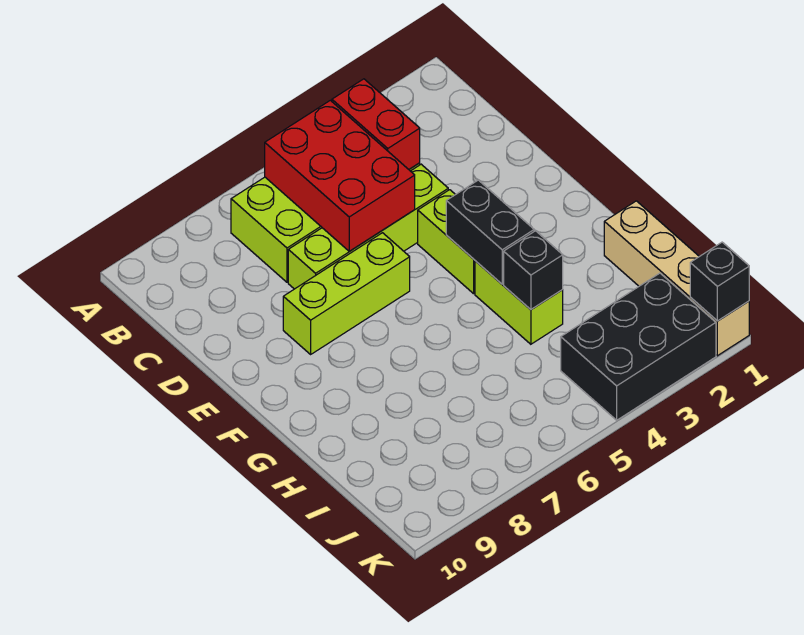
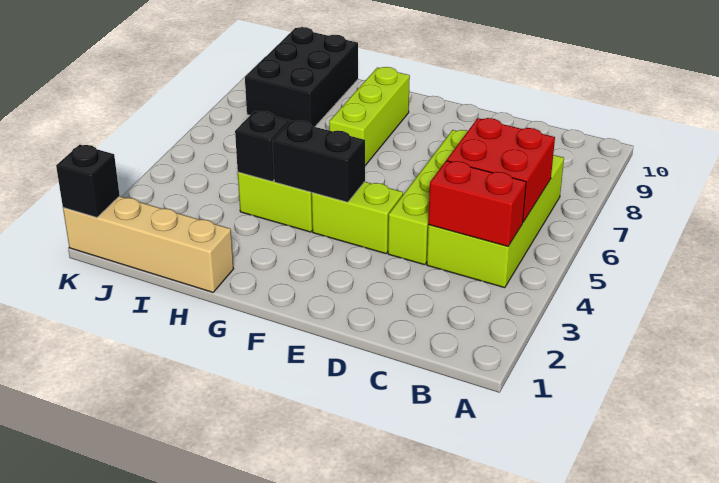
red brick B5:D6 level 2 -> red brick B5:C6 level 2
lime brick E6:E8 level 1 -> lime brick G7:G9 level 1
black brick J2:K4 level 1 -> black brick I8:J10 level 1

